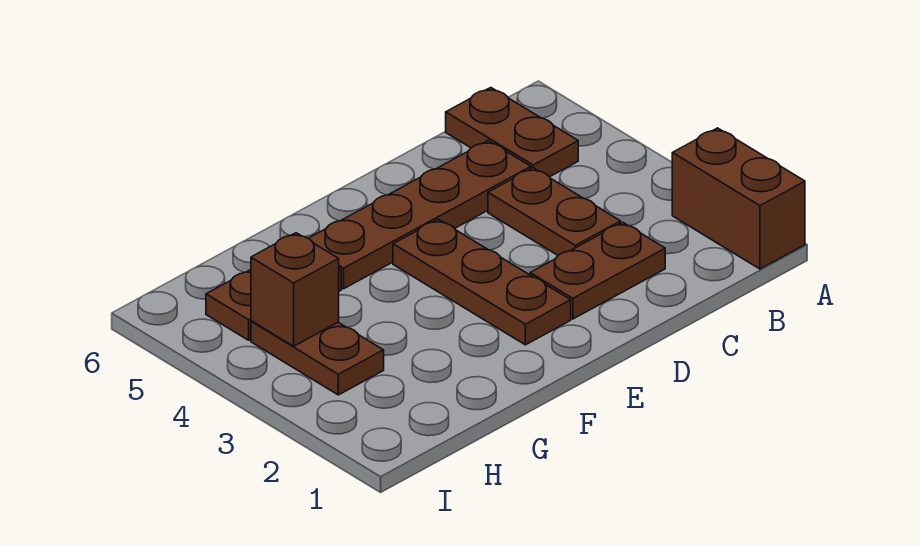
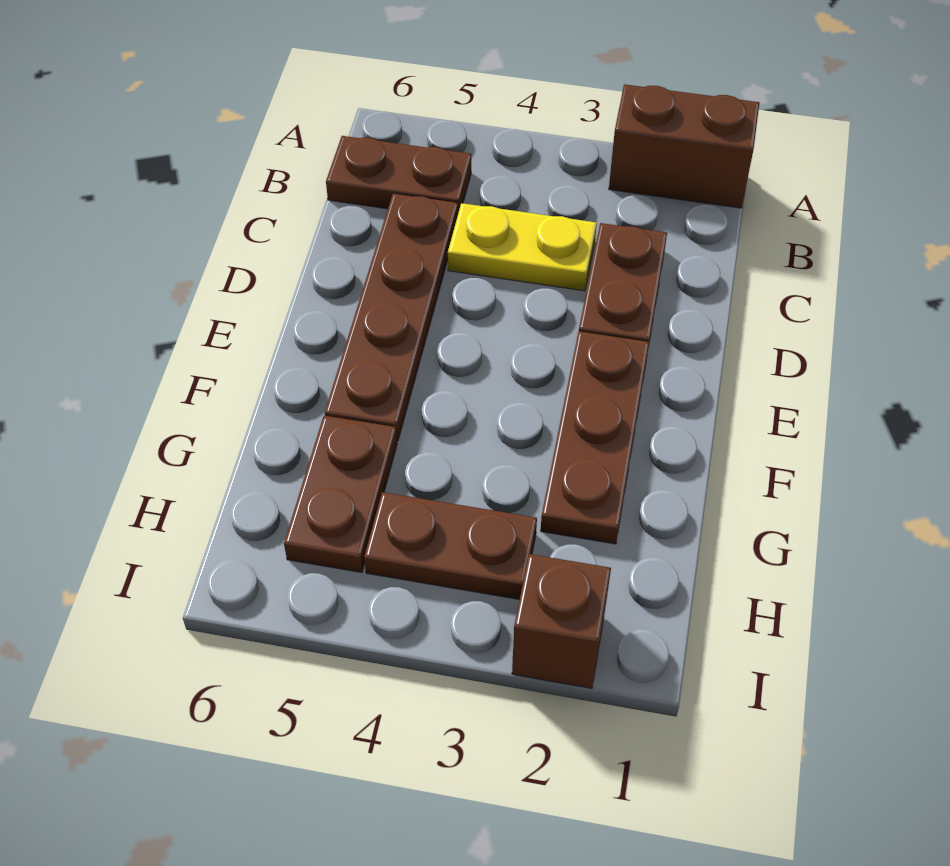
brown plate C3:C4 level 1 -> yellow plate C3:C4 level 1
brown plate E2:E4 level 1 -> brown plate E2:G2 level 1
brown brick H4 level 2 -> brown brick I2 level 1

